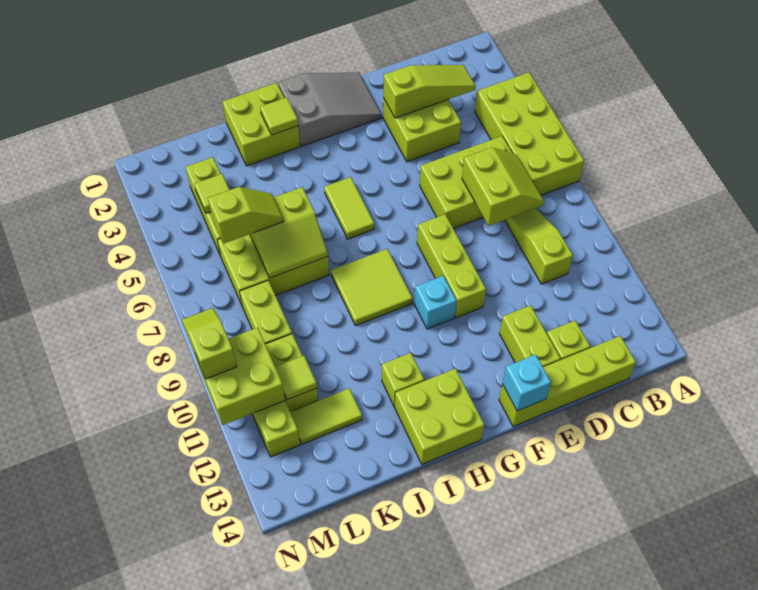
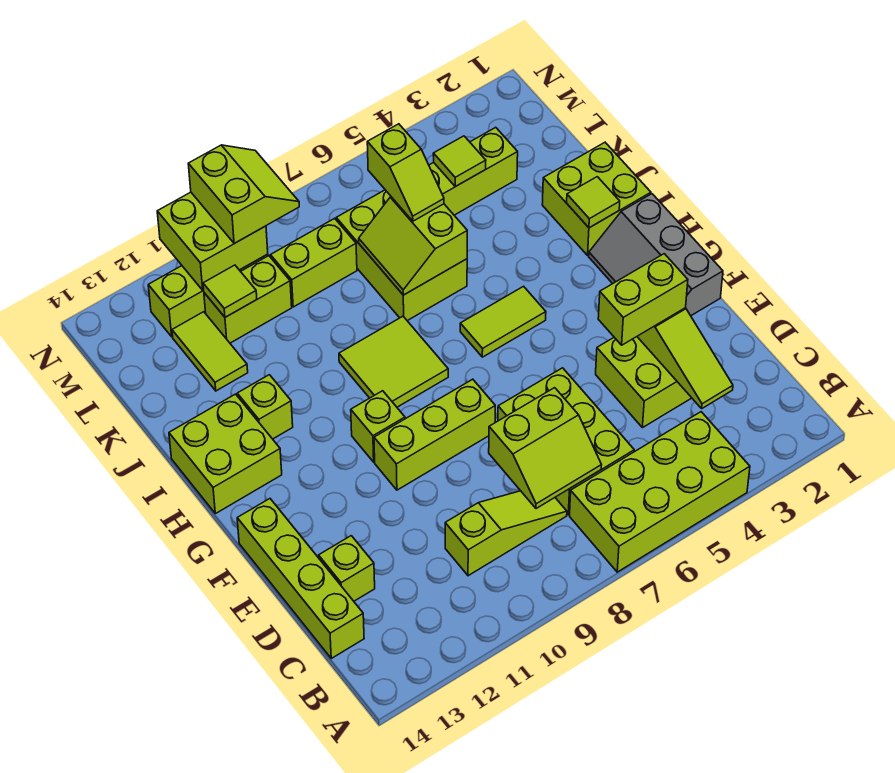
lime brick E12:E13 level 1 -> lime brick E3:E4 level 3
grey slope F1:H2 level 1 top H -> grey slope F1:H2 level 1 top 1
cyan brick F14 level 2 -> none
cyan brick G10 level 1 -> lime brick G10 level 1
lime slope N9:N10 level 3 top 10 -> lime slope M9:N10 level 3 top 10

